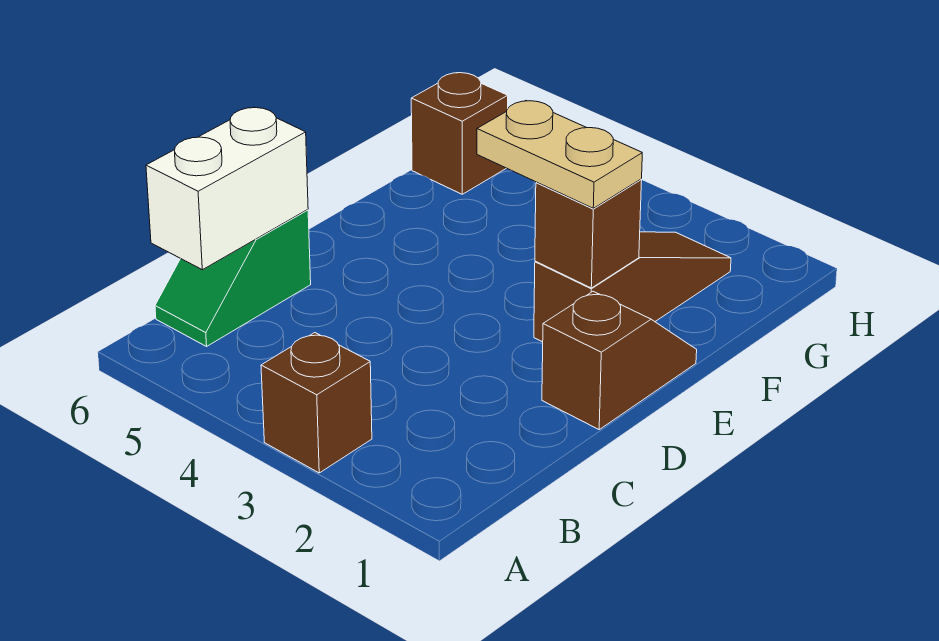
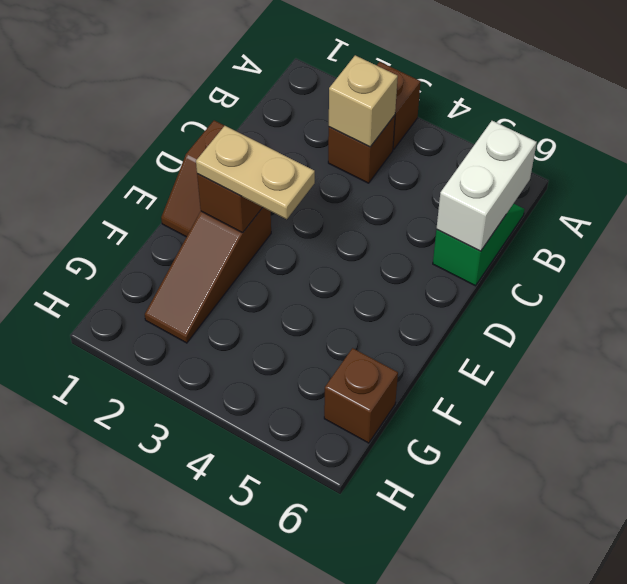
none -> brown brick B3 level 1
none -> tan brick B3 level 2

